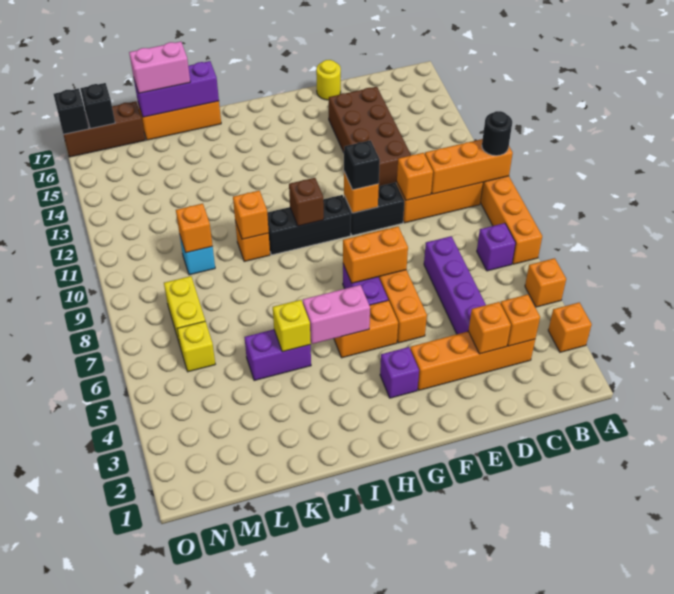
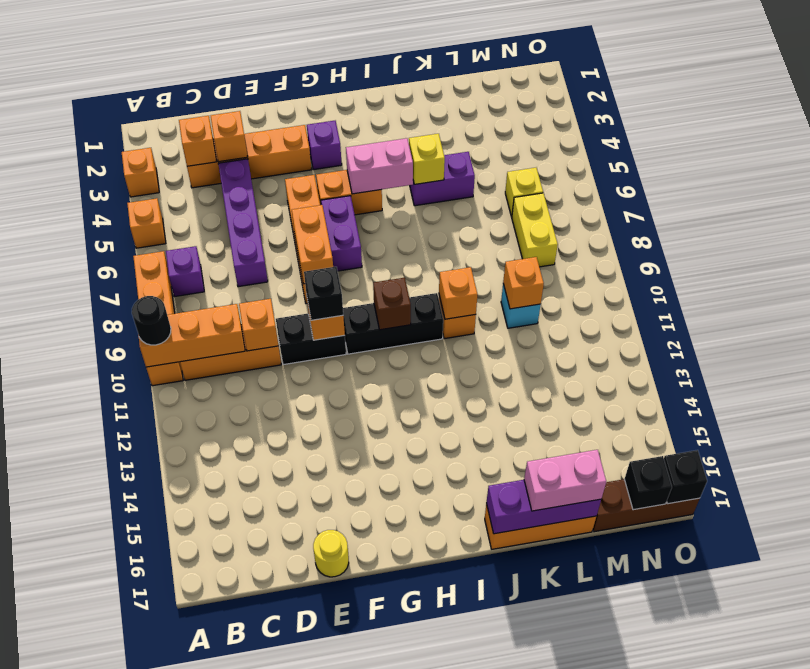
brown brick D12:E15 level 1 -> none
orange brick F7:G7 level 2 -> orange brick F7:F8 level 2

